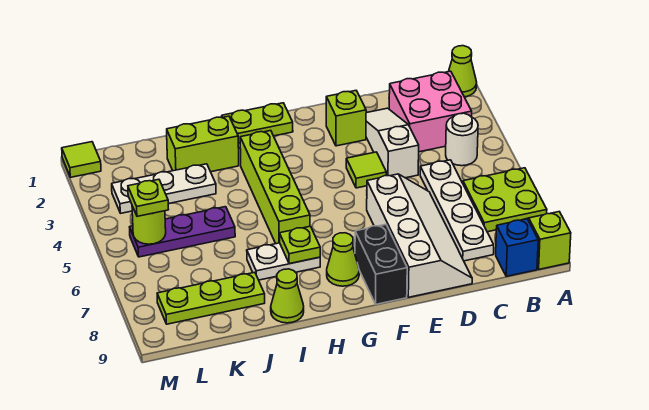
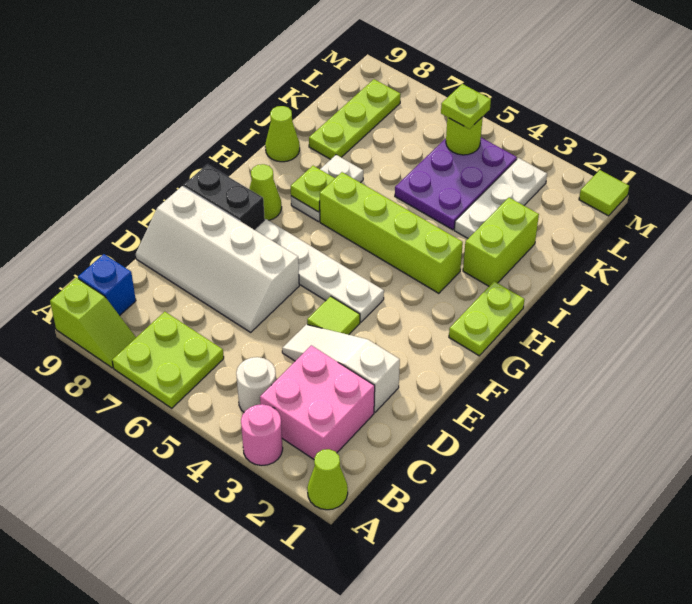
none -> pink round brick A3 level 1
white plate C5:C8 level 1 -> white plate F4:F7 level 1
white slope D2:D4 level 1 top 4 -> white slope D2:D4 level 1 top 2
lime brick E2 level 1 -> none
purple plate J5:L5 level 1 -> purple plate J4:L5 level 1

